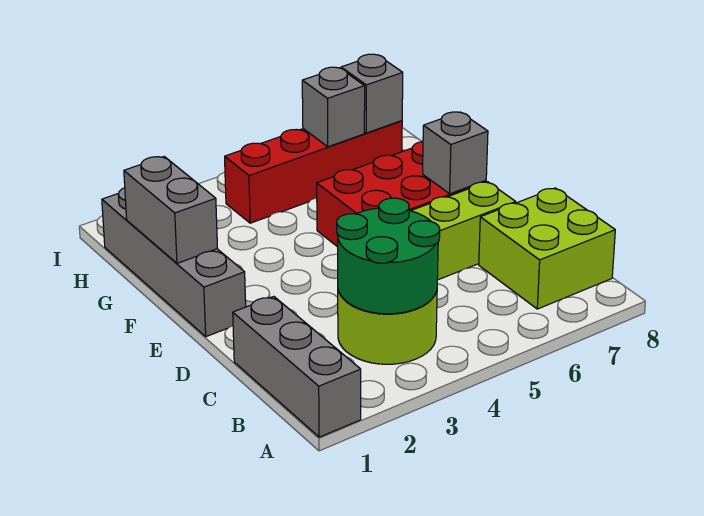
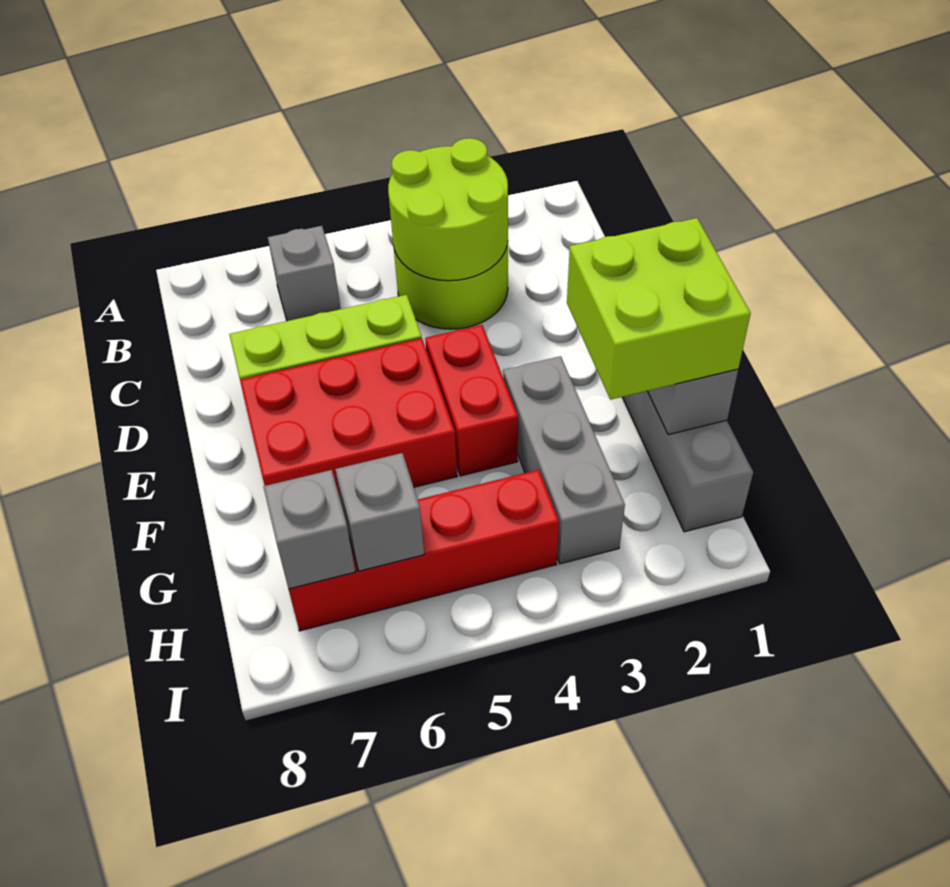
grey brick A1:C1 level 1 -> grey brick F3:H3 level 1
green round brick B3:C4 level 2 -> lime round brick B3:C4 level 2
lime brick B7:C8 level 1 -> lime brick F1:G2 level 3
none -> red brick E4:F4 level 1
grey brick E7 level 2 -> grey brick B6 level 1

